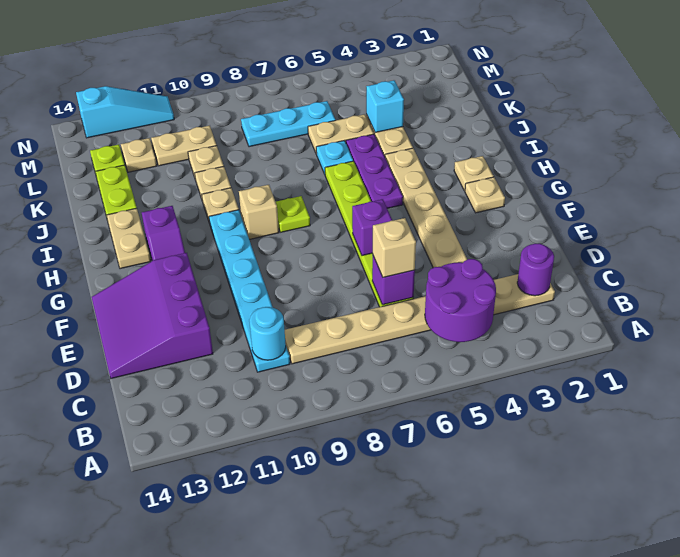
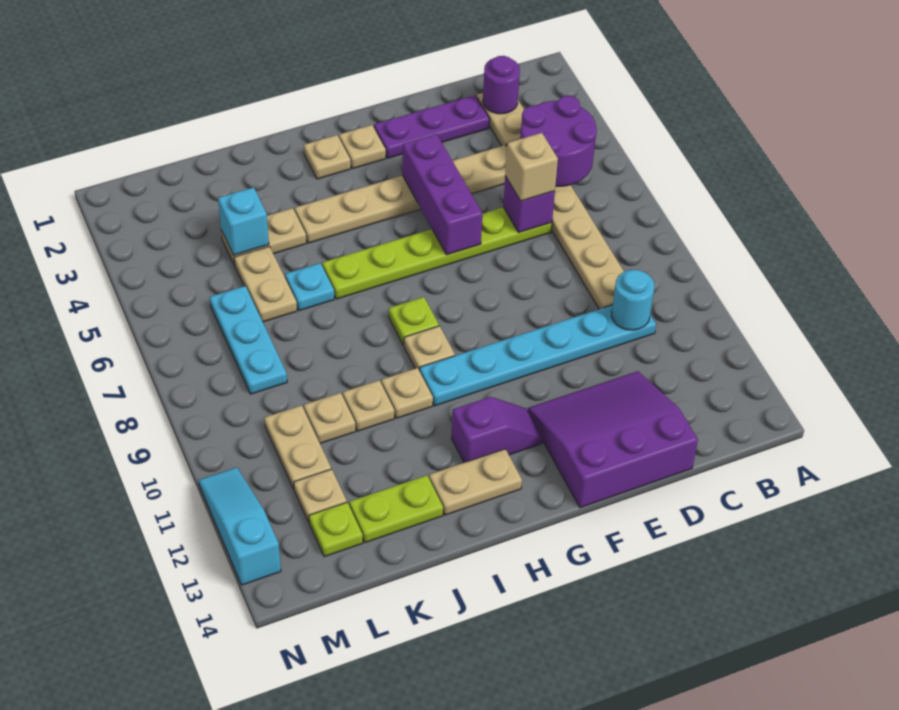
purple slope D12:F14 level 1 top 12 -> purple slope D12:F14 level 1 top 14
purple brick F6 level 2 -> purple brick F4:F6 level 2
purple plate H5:J5 level 1 -> purple plate D2:F2 level 1
tan brick H9 level 1 -> tan plate H9 level 1

